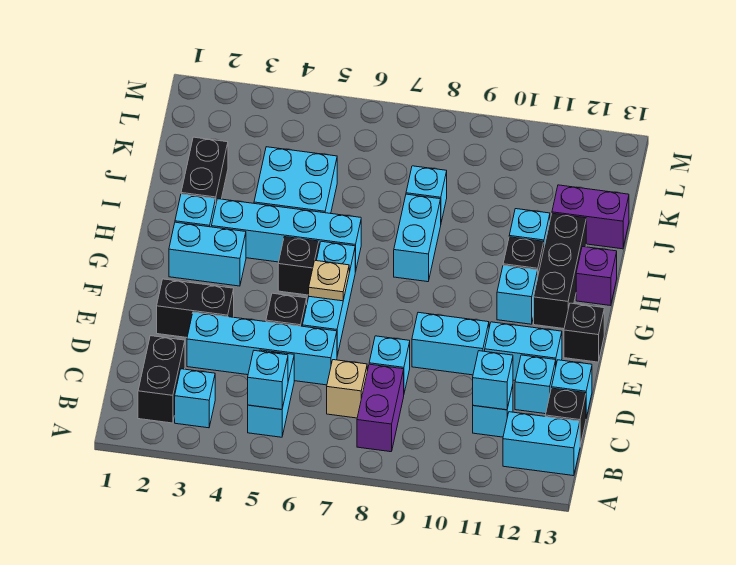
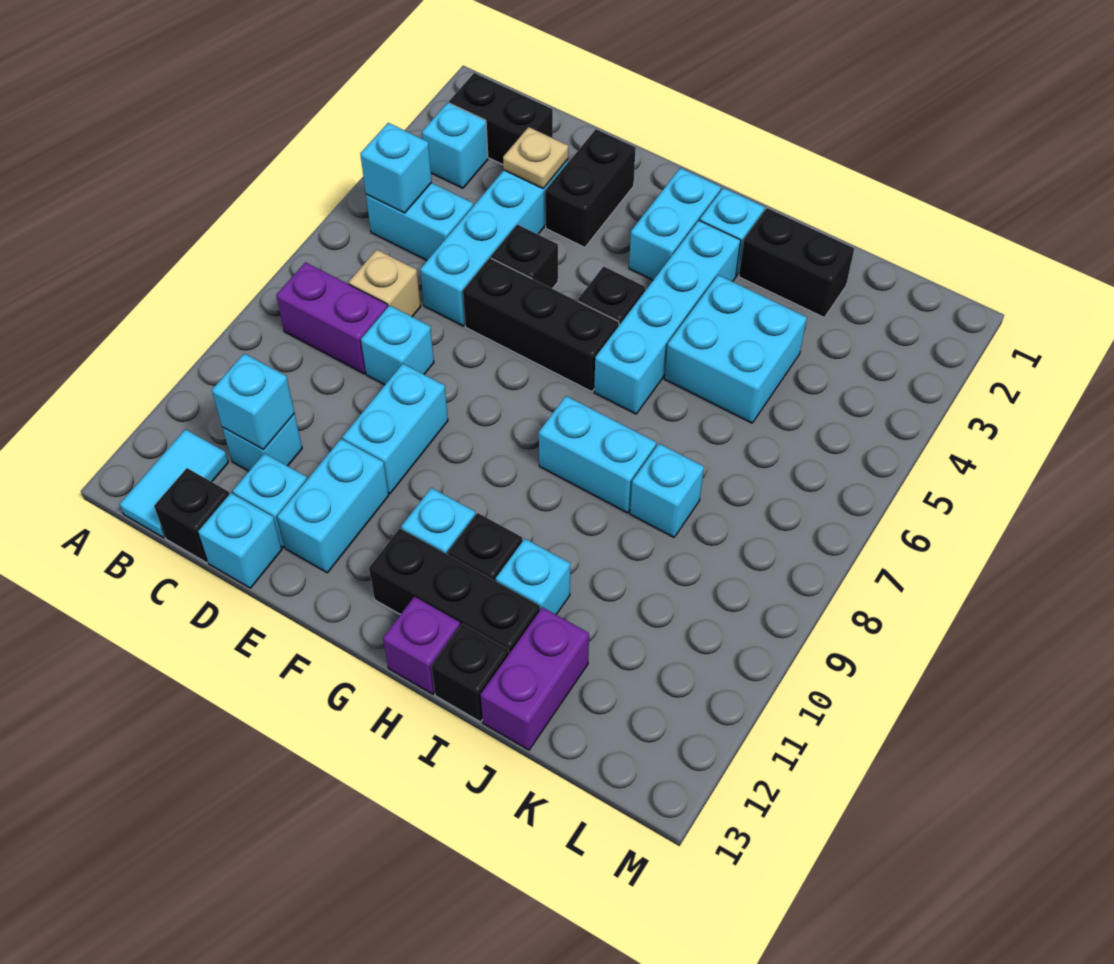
cyan brick B12:B13 level 1 -> cyan tile B12:B13 level 1
cyan brick E6:G6 level 1 -> black brick E6:G6 level 1
tan plate F6 level 2 -> tan plate D3 level 2
black brick F13 level 1 -> black brick I13 level 1

